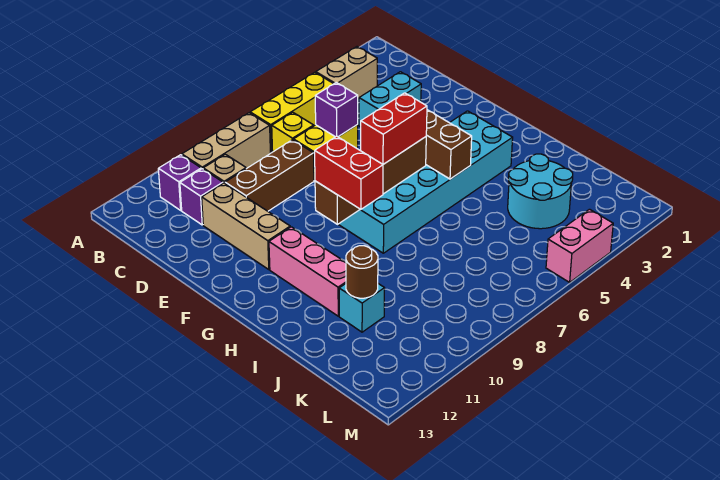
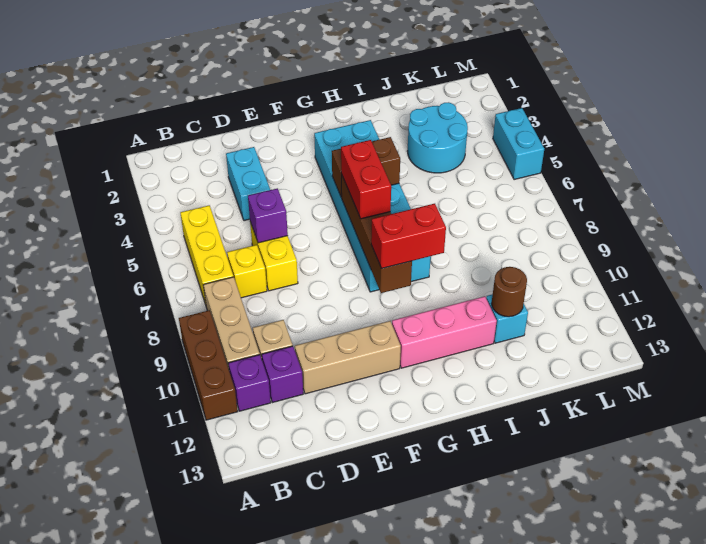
tan brick B3:B4 level 1 -> none
brown brick D8:D10 level 1 -> brown brick A9:A11 level 1
pink brick M4:M5 level 1 -> cyan brick M4:M5 level 1

